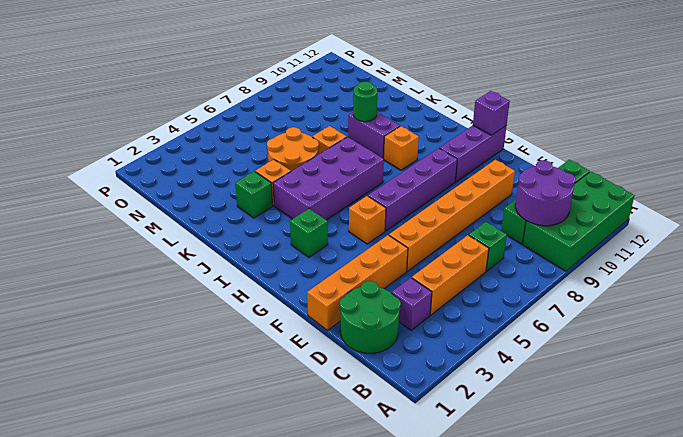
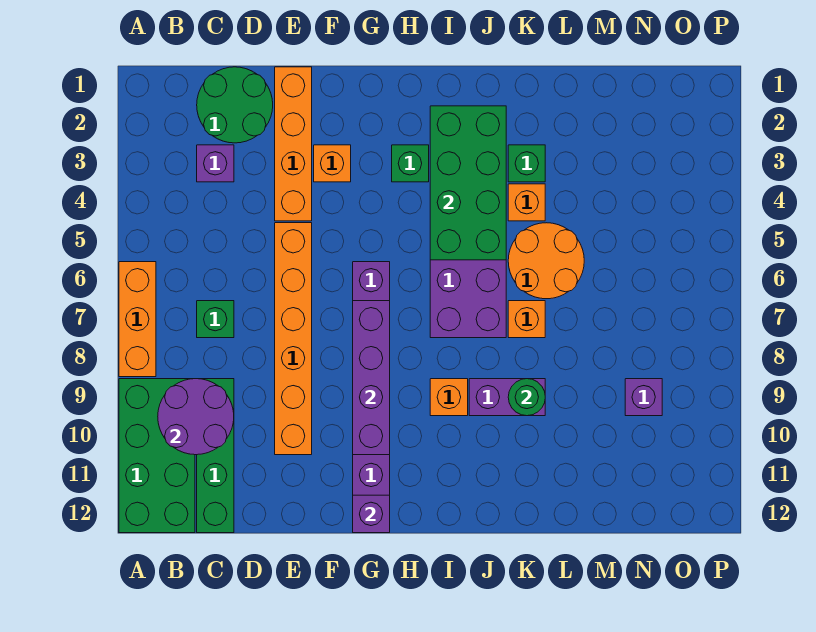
orange brick C4:C6 level 1 -> orange brick A6:A8 level 1
orange brick G5 level 1 -> orange brick F3 level 1
none -> purple brick G7:G10 level 2
none -> green brick I2:J5 level 2
none -> purple brick N9 level 1

